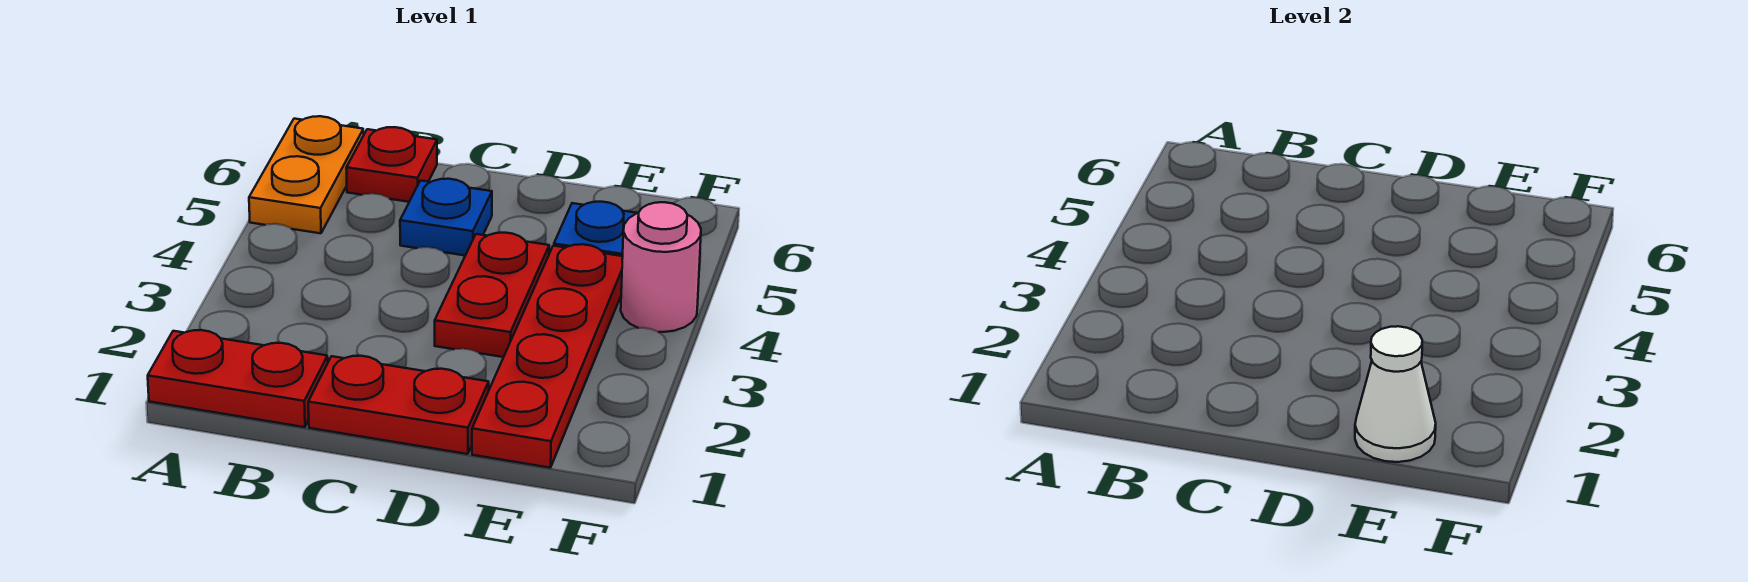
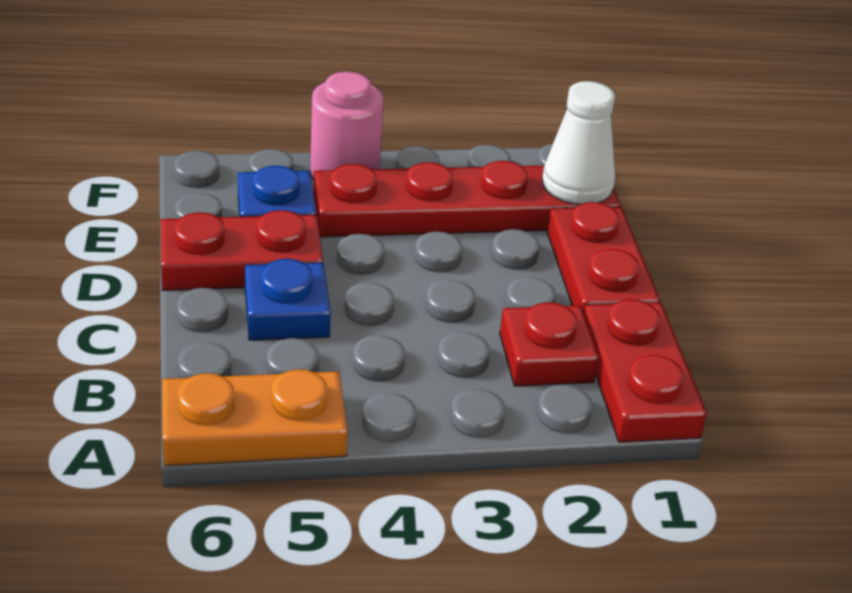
red plate B6 level 1 -> red plate B2 level 1
red plate D3:D4 level 1 -> red plate D5:D6 level 1

